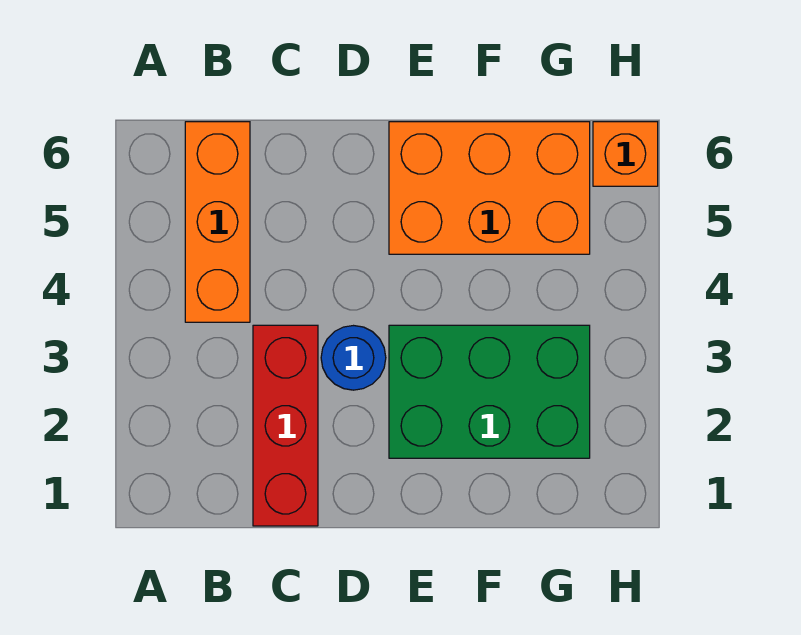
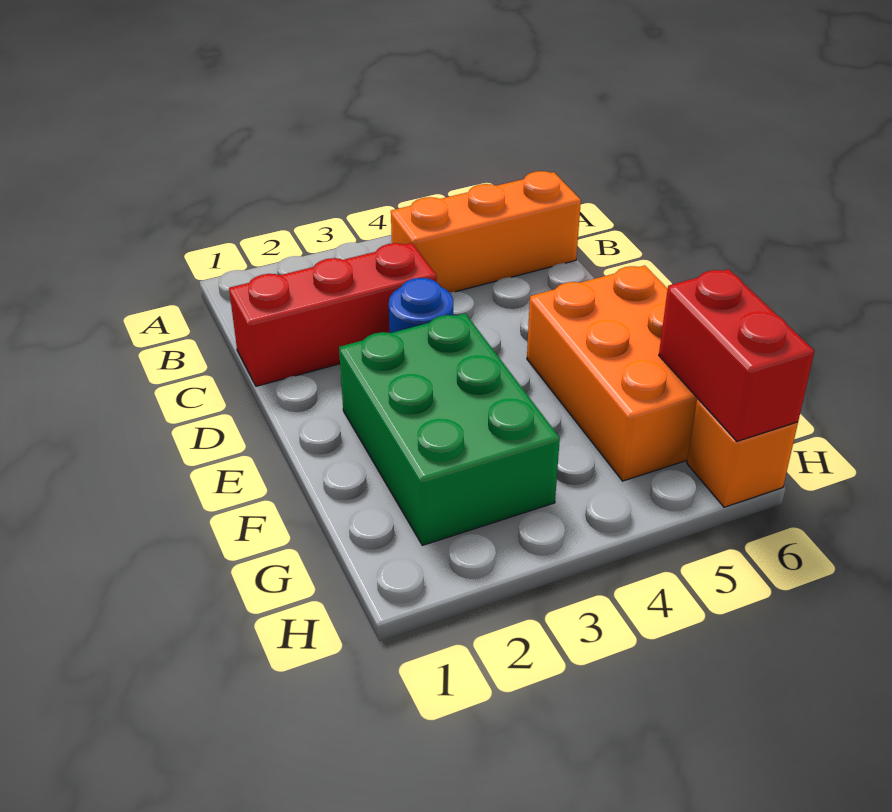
none -> red brick G6:H6 level 2

